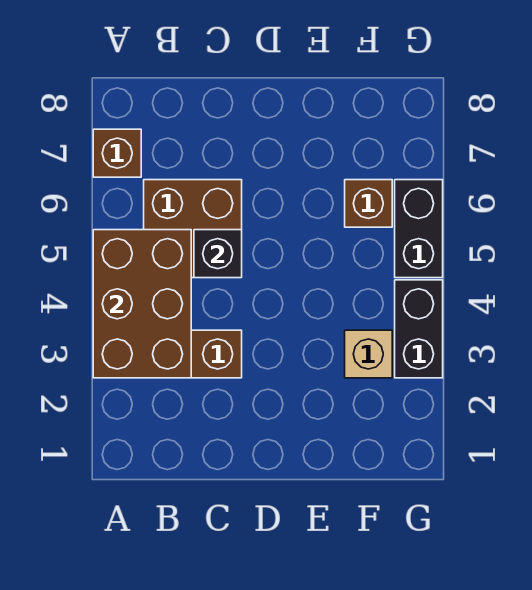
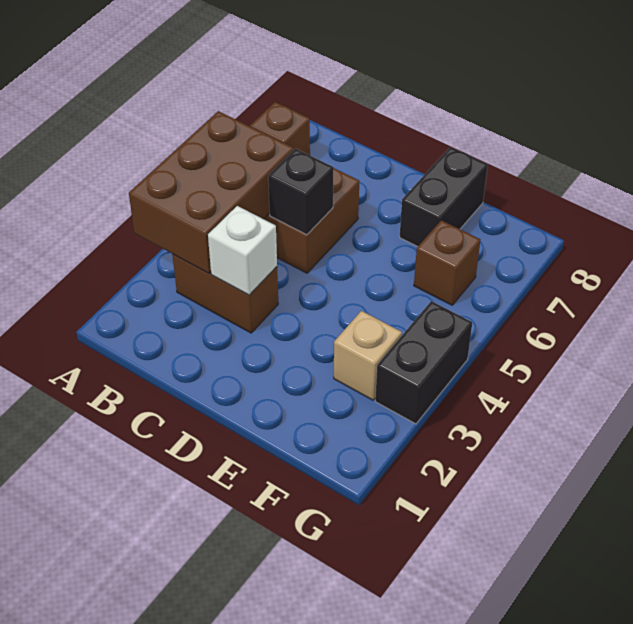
none -> white brick C3 level 2
black brick G5:G6 level 1 -> black brick E7:E8 level 1

